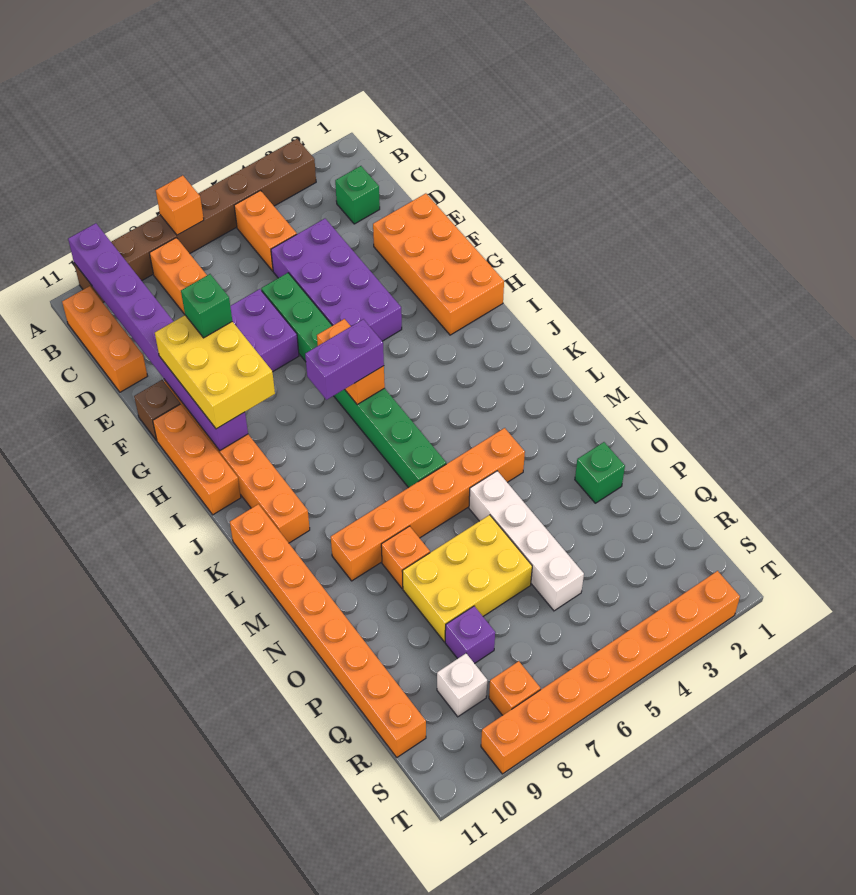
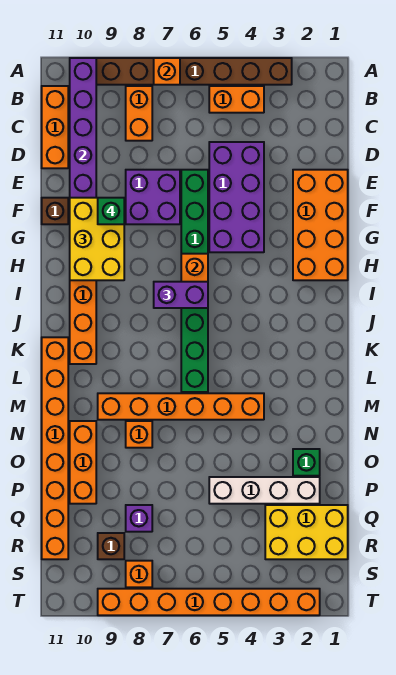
orange brick B5:C5 level 1 -> orange brick B4:B5 level 1
green brick C2 level 1 -> none
orange brick G11:I11 level 1 -> orange brick N10:P10 level 1
white brick N5:Q5 level 1 -> white brick P2:P5 level 1
yellow brick O6:P8 level 1 -> yellow brick Q1:R3 level 1
white brick R9 level 1 -> brown brick R9 level 1

